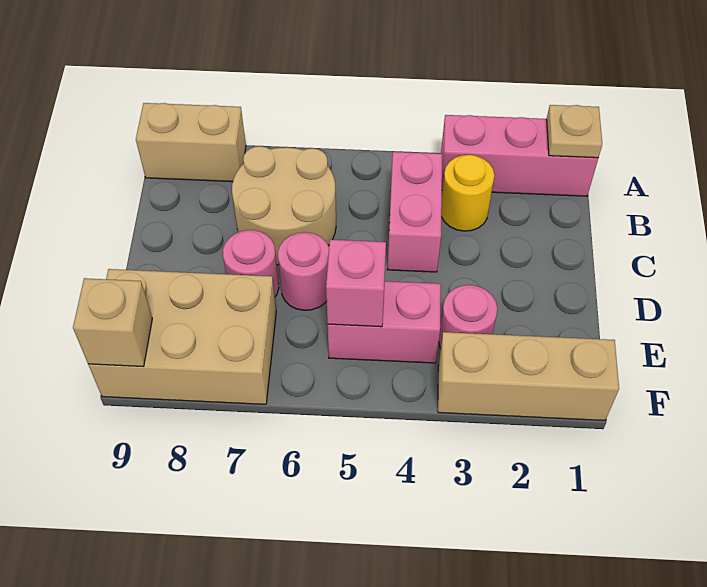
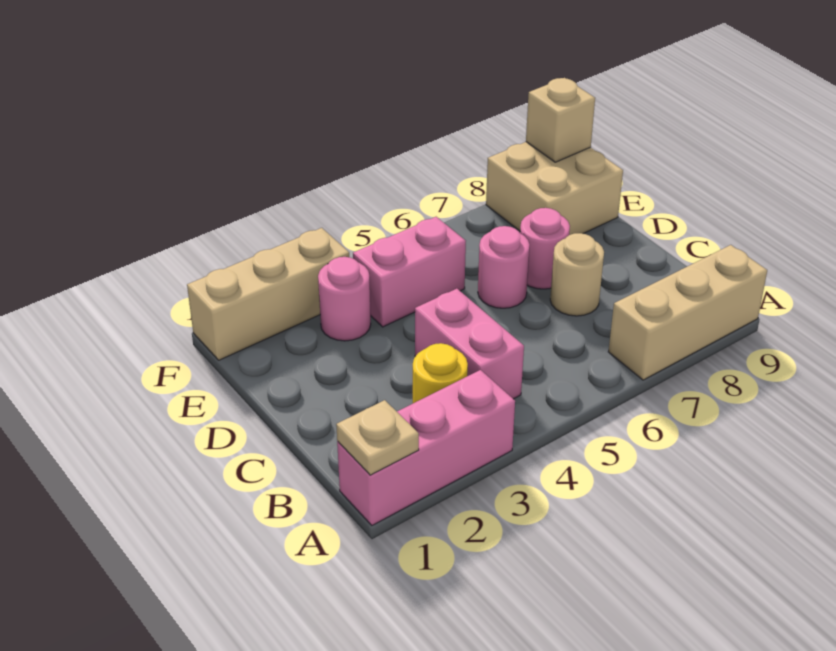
tan brick A8:A9 level 1 -> tan brick A7:A9 level 1
tan round brick B6:C7 level 1 -> tan round brick C7 level 1
pink brick E5 level 2 -> none
tan brick E7:F9 level 1 -> tan brick E8:F9 level 1

